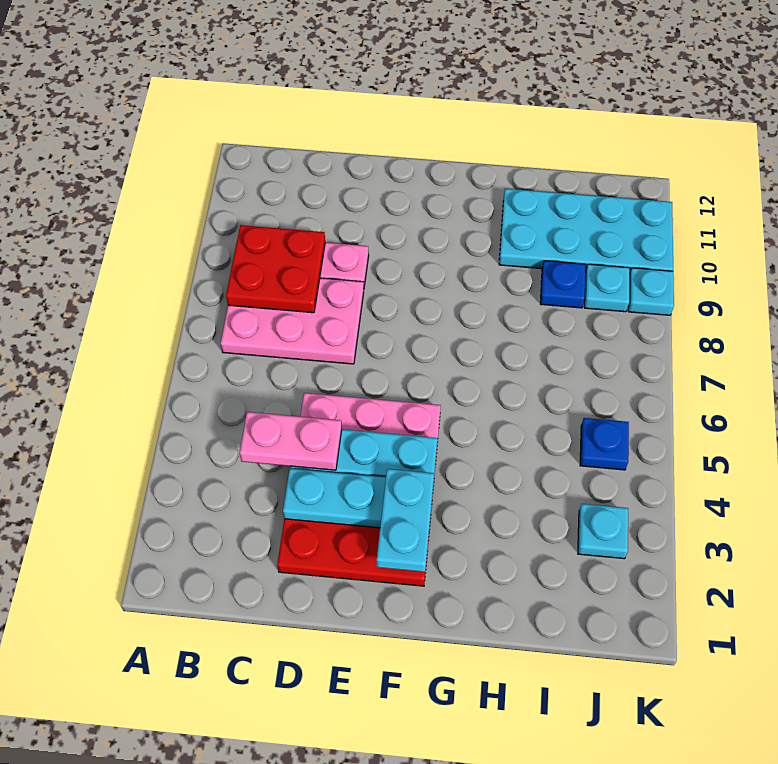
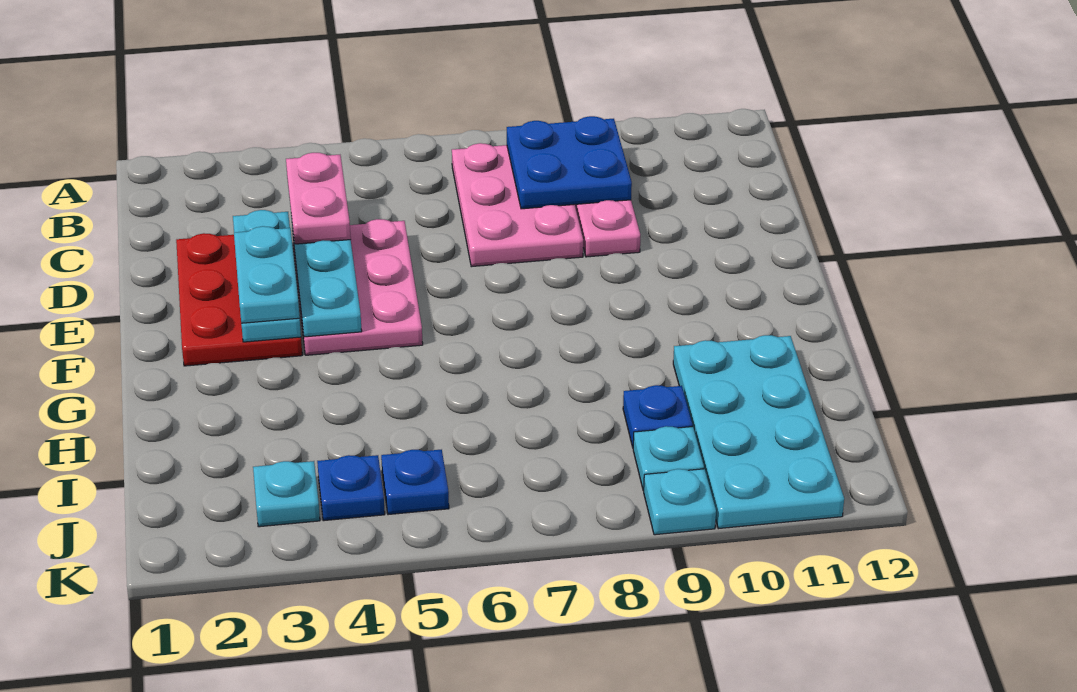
red plate B8:C9 level 2 -> blue plate B8:C9 level 2
cyan plate F2:F3 level 3 -> cyan plate E3:F3 level 3
none -> blue plate J4 level 1

